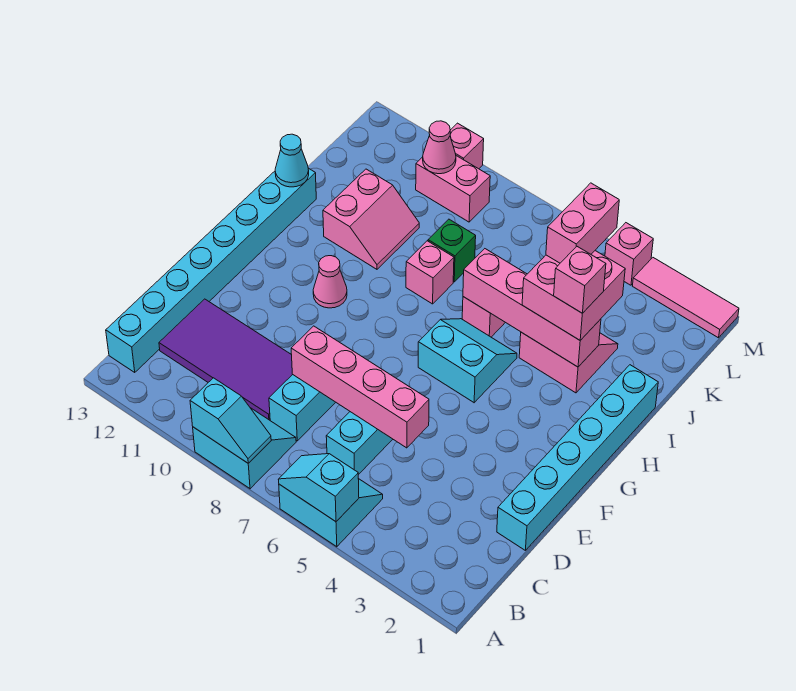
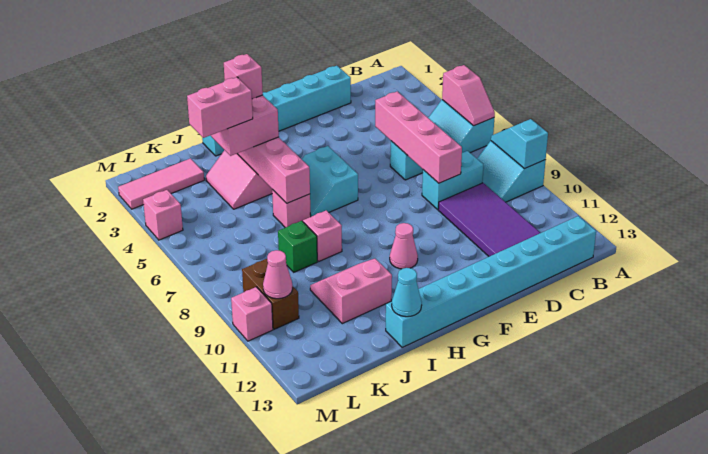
cyan slope A5:A6 level 2 top 5 -> pink slope A5:A6 level 2 top 5
pink brick L9:L10 level 1 -> brown brick L9:L10 level 1
pink tile M1:M3 level 1 -> pink tile K2:M2 level 1

